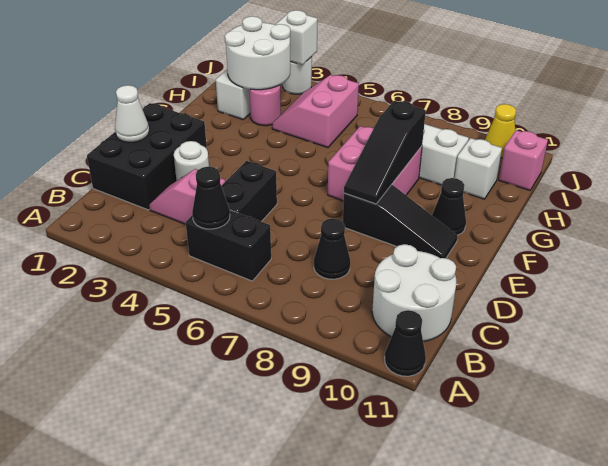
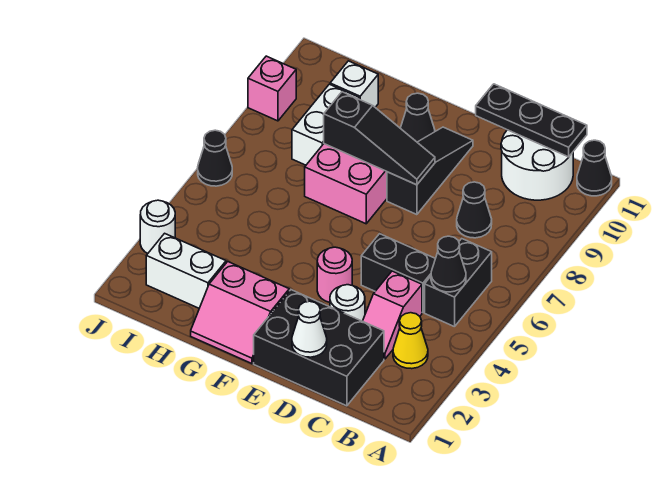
none -> black plate B11:D11 level 2
white round brick H2:I3 level 2 -> none
pink round brick H3 level 1 -> pink round brick E4 level 1
pink slope H4:I5 level 1 top 5 -> pink slope F1:G2 level 1 top 2
pink brick I11 level 1 -> pink brick J9 level 1
white brick J3 level 2 -> none
none -> black cone J6 level 1
yellow cone J10 level 1 -> yellow cone B3 level 1

